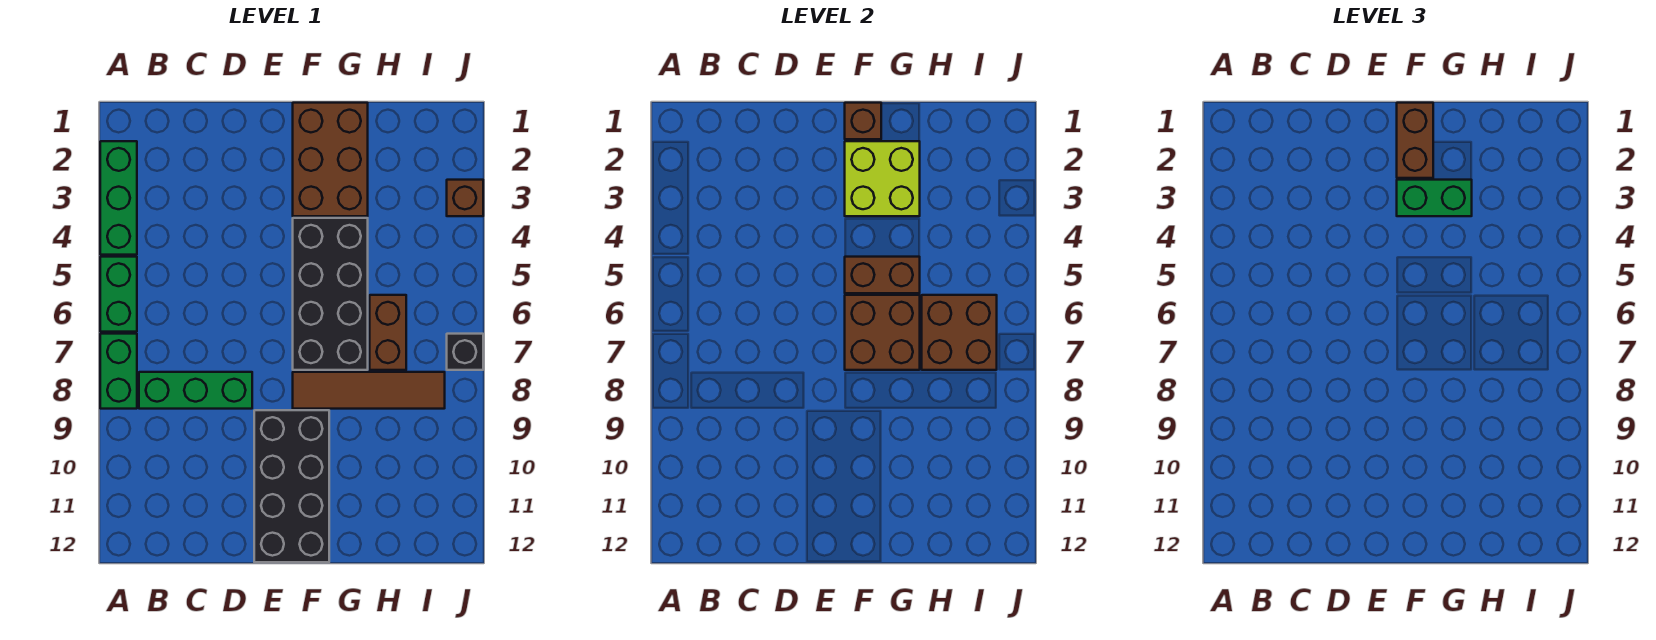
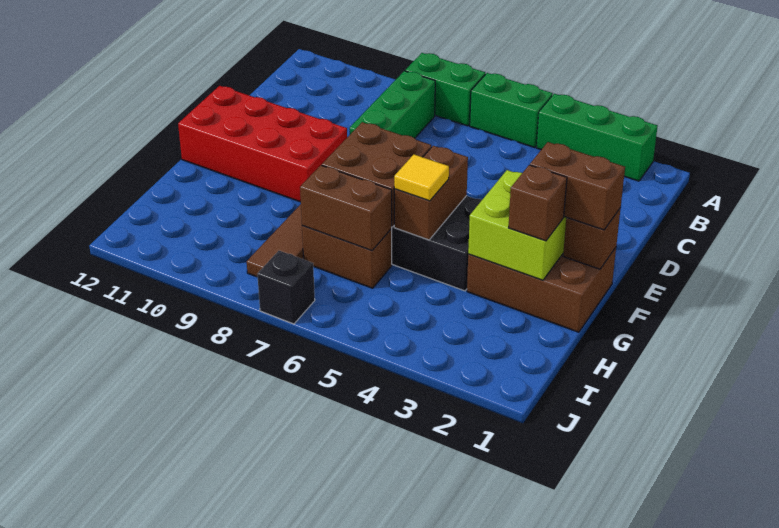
black brick E9:F12 level 1 -> red brick E9:F12 level 1
green brick F3:G3 level 3 -> none
none -> yellow tile G5 level 3
brown brick H6:I7 level 2 -> brown brick H6:H7 level 2
brown brick J3 level 1 -> brown brick G2 level 3

